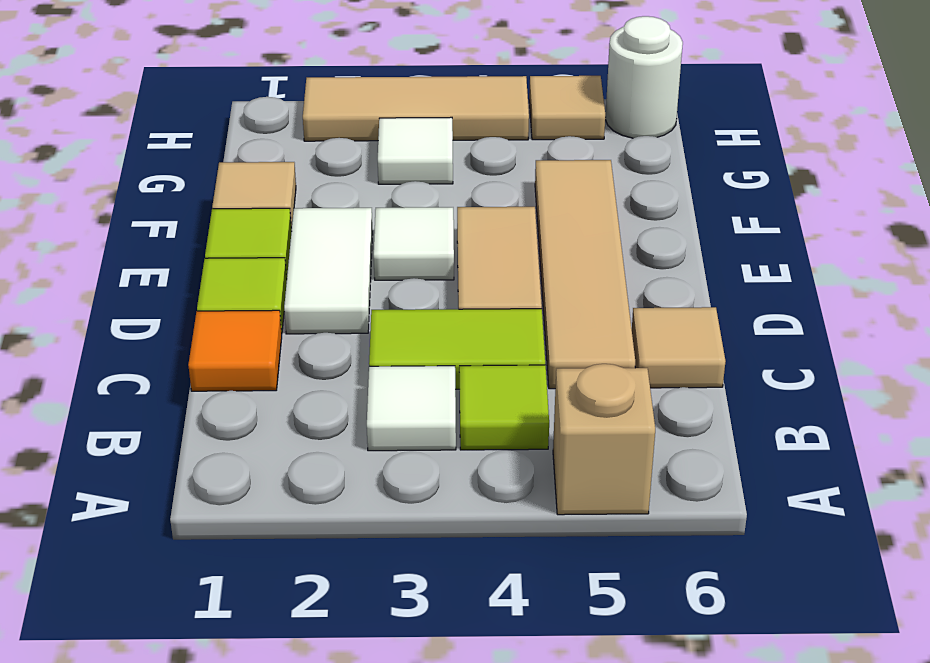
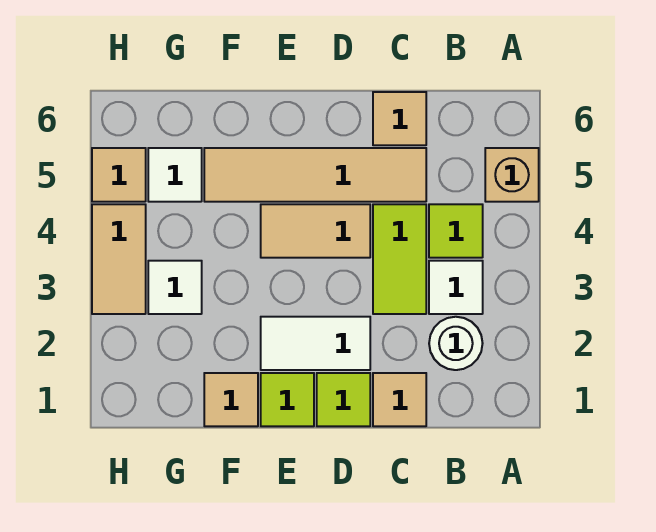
orange tile C1 level 1 -> tan tile C1 level 1
white tile E3 level 1 -> white tile G5 level 1
tan tile H2:H4 level 1 -> tan tile H3:H4 level 1
white round brick H6 level 1 -> white round brick B2 level 1

